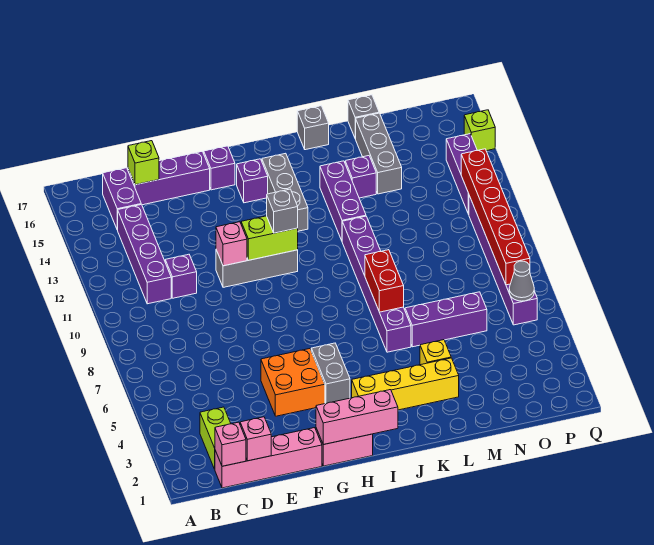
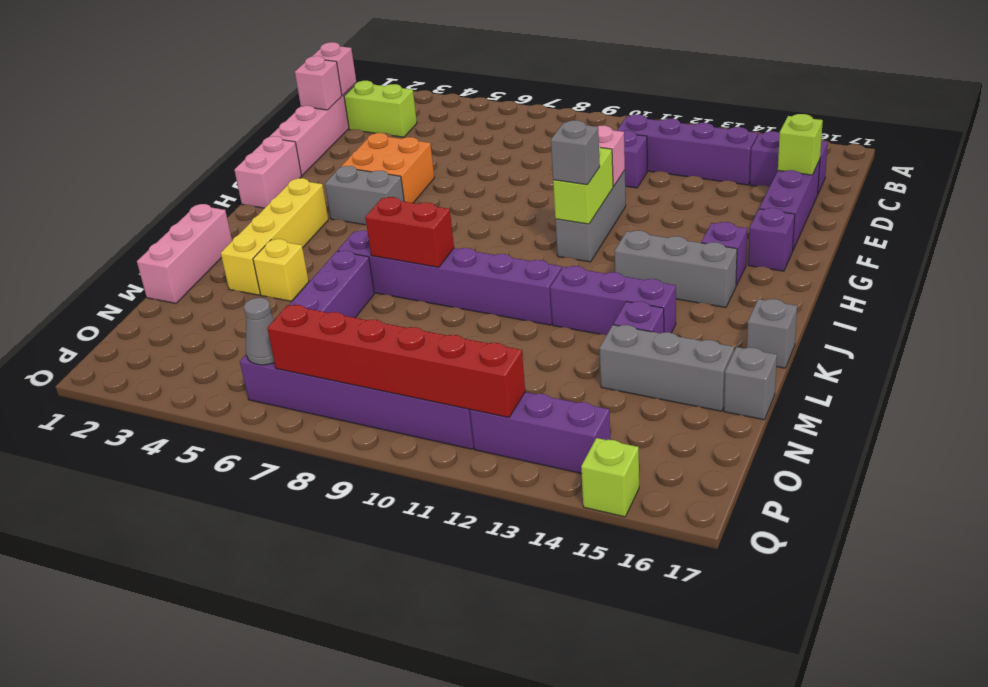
pink brick G1:I1 level 2 -> pink brick K1:M1 level 1

